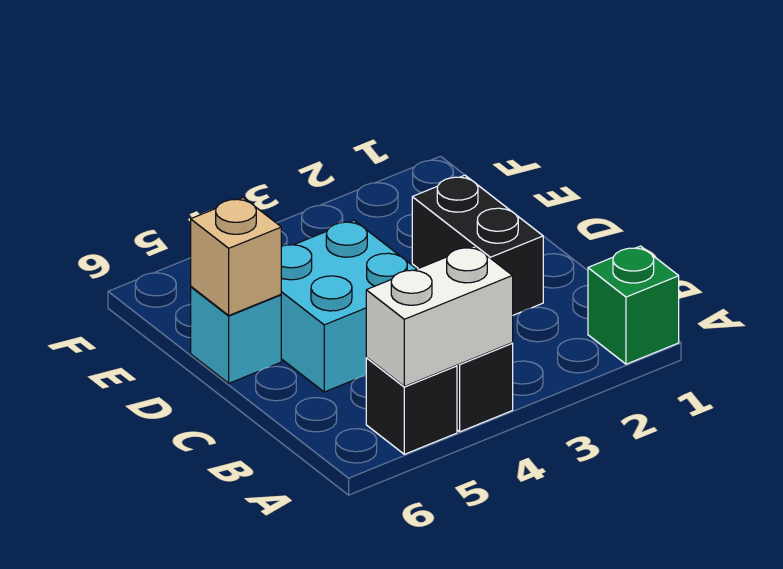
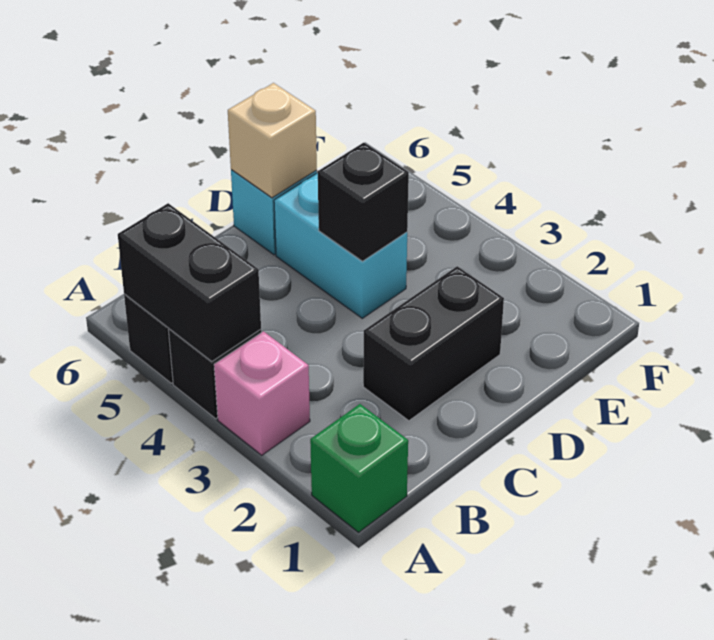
none -> pink brick A3 level 1
white brick A4:A5 level 2 -> black brick A4:A5 level 2
cyan brick C4:D5 level 1 -> cyan brick D4:D5 level 1
none -> black brick D4 level 2

